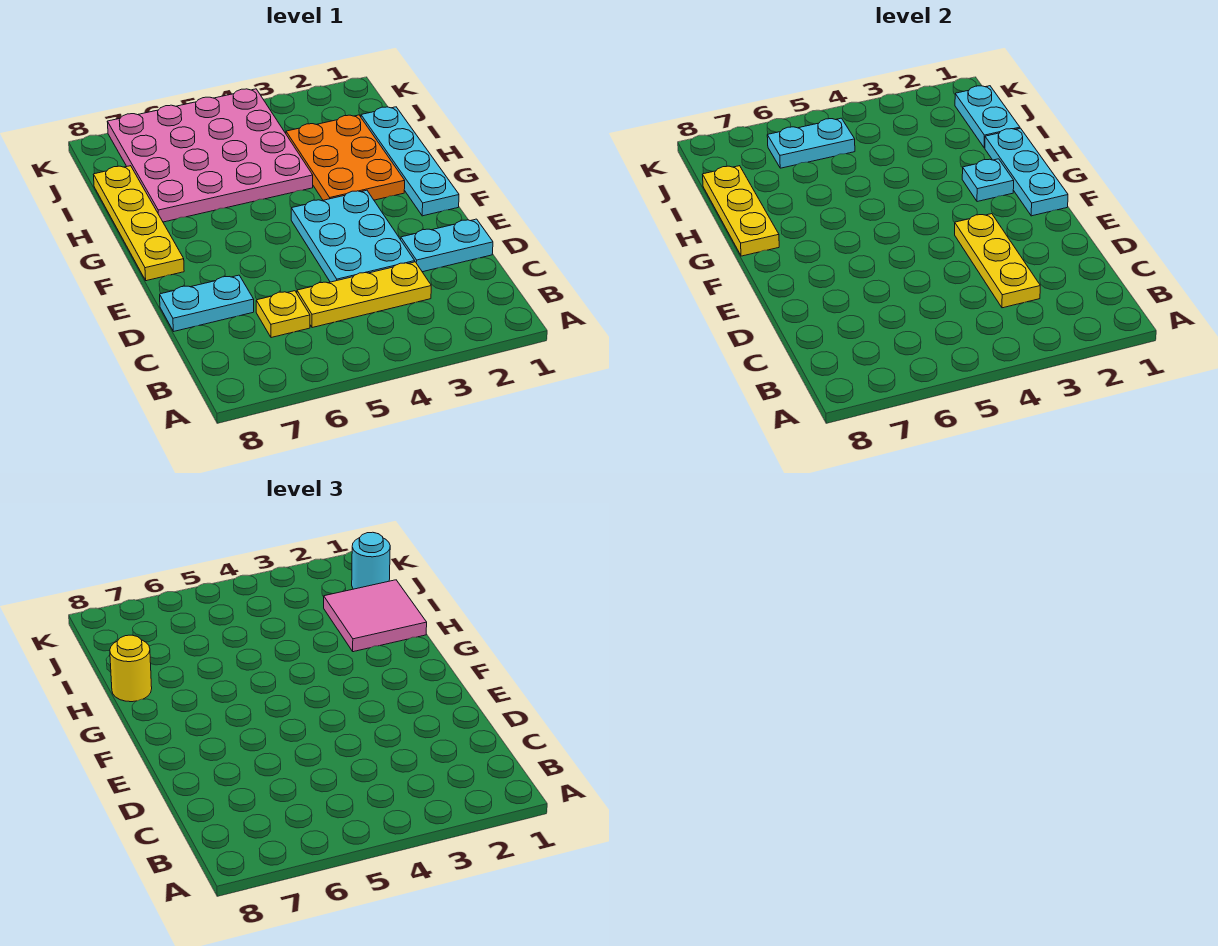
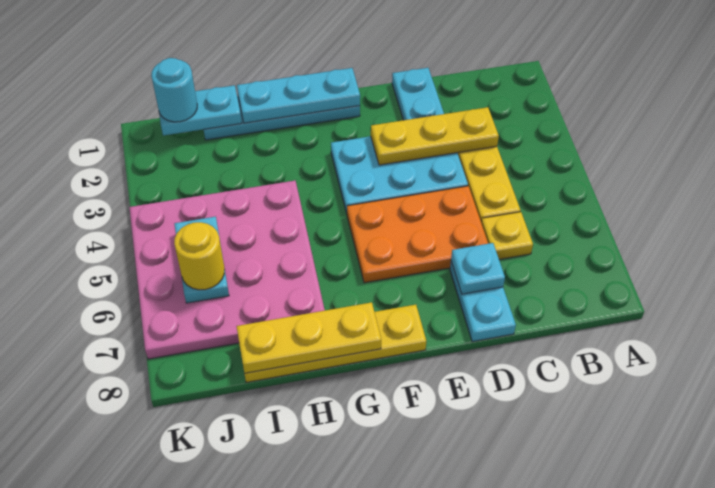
orange plate G2:I3 level 1 -> orange plate D5:F6 level 1
cyan plate G2 level 2 -> cyan plate D7 level 2
pink tile H1:I2 level 3 -> none
yellow round brick H8 level 3 -> yellow round brick J6 level 3

